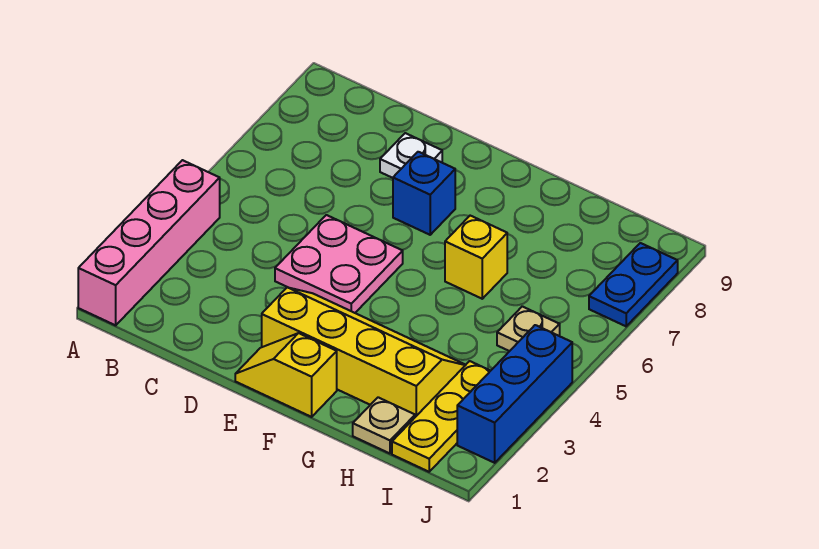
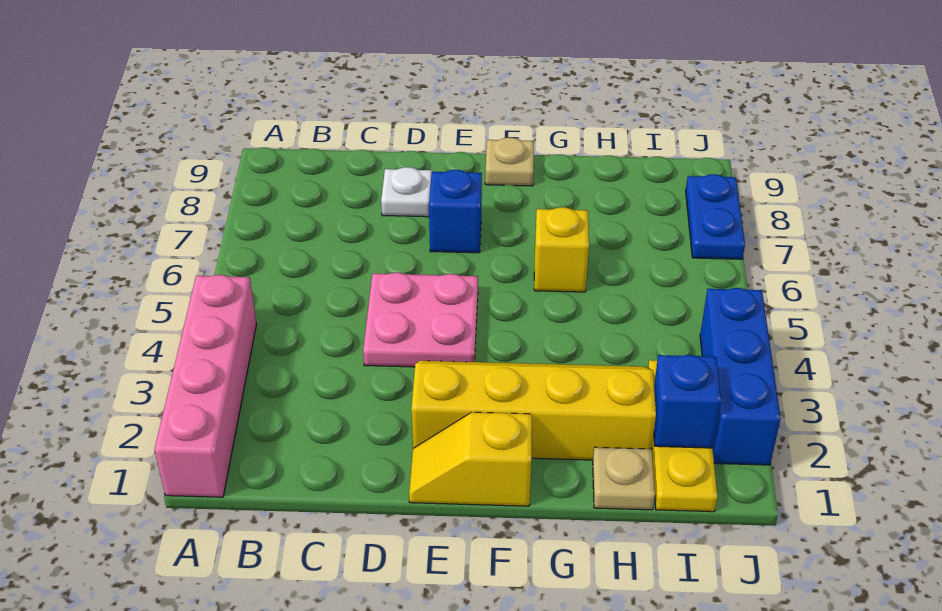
none -> blue brick I2 level 2
tan plate I5 level 1 -> tan plate F9 level 1

